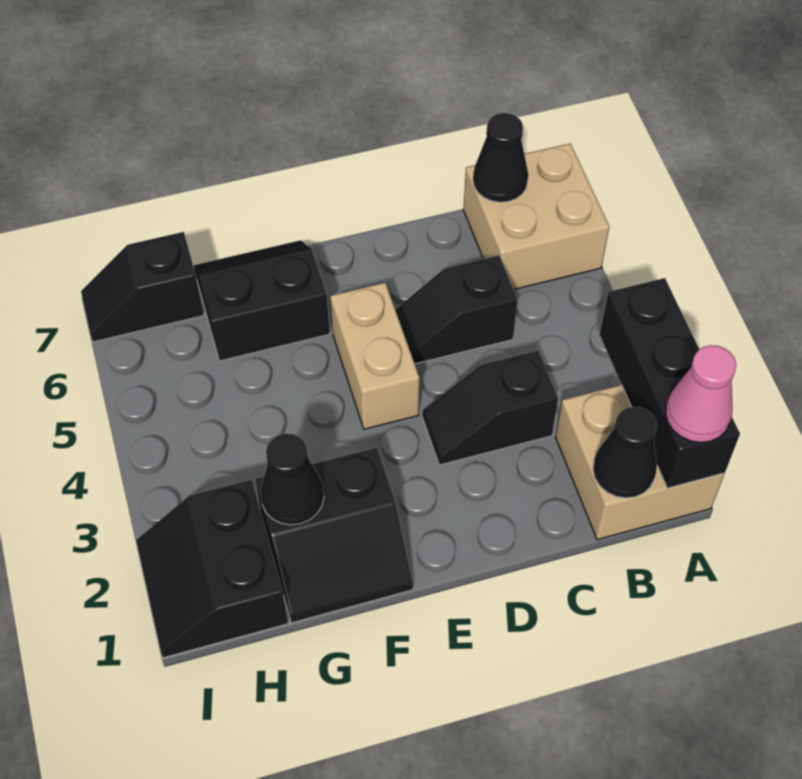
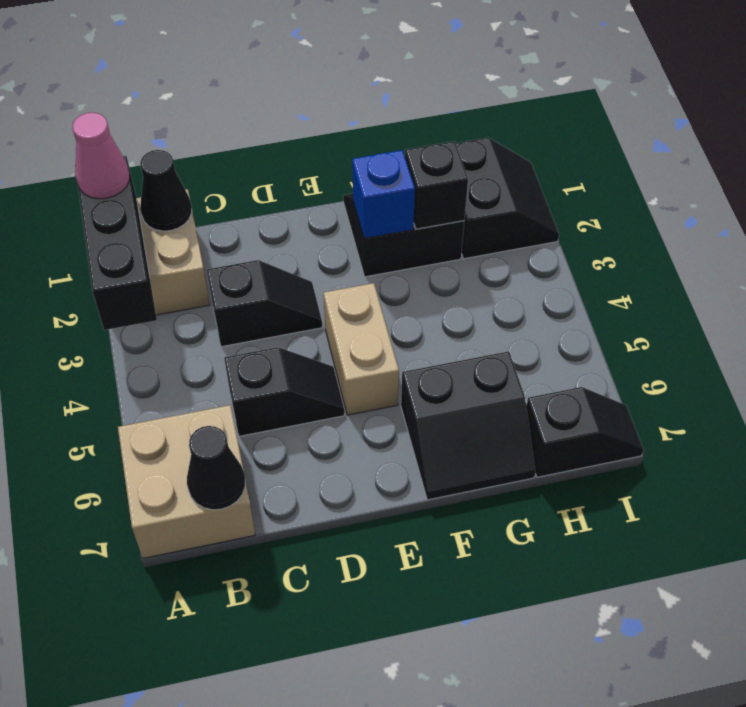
none -> blue brick F2 level 2
black cone G2 level 2 -> black brick G2 level 2

